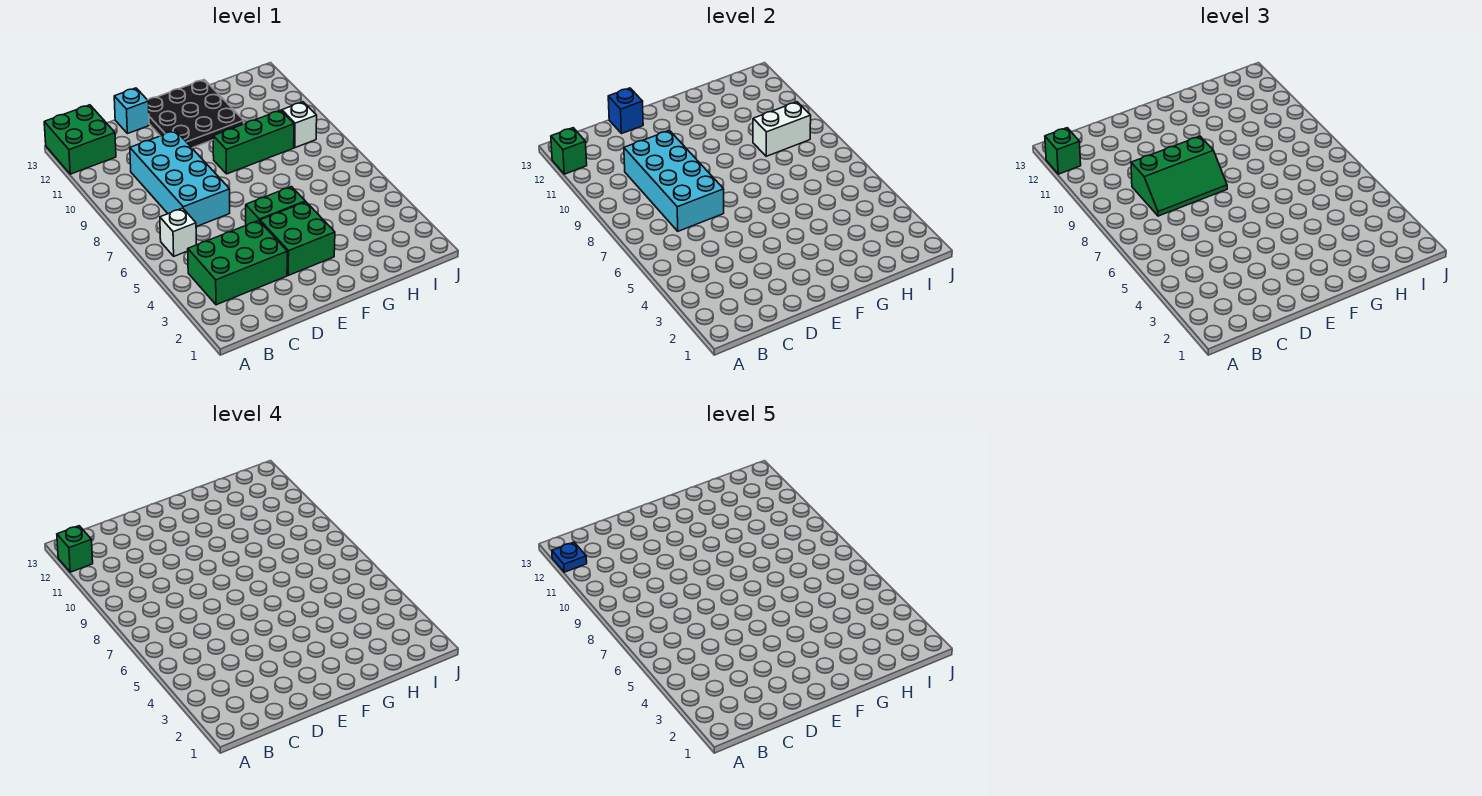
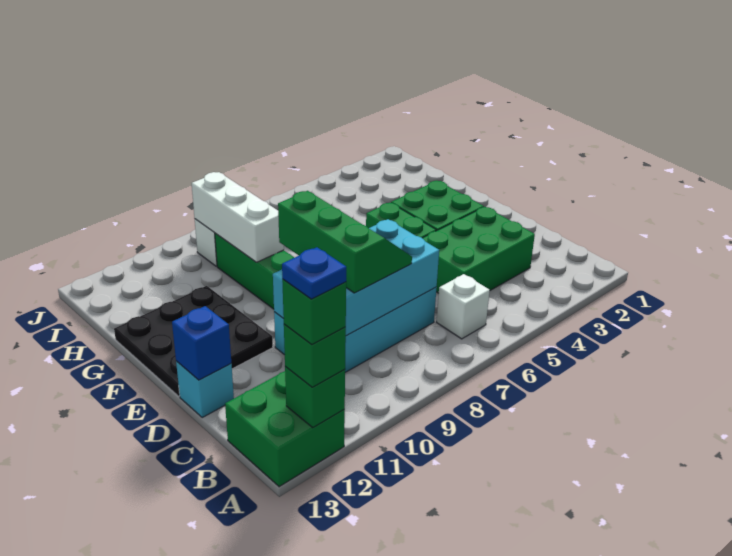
green brick B3:D4 level 1 -> green brick C3:D5 level 1
white brick H9:I9 level 2 -> white brick G9:I9 level 2

